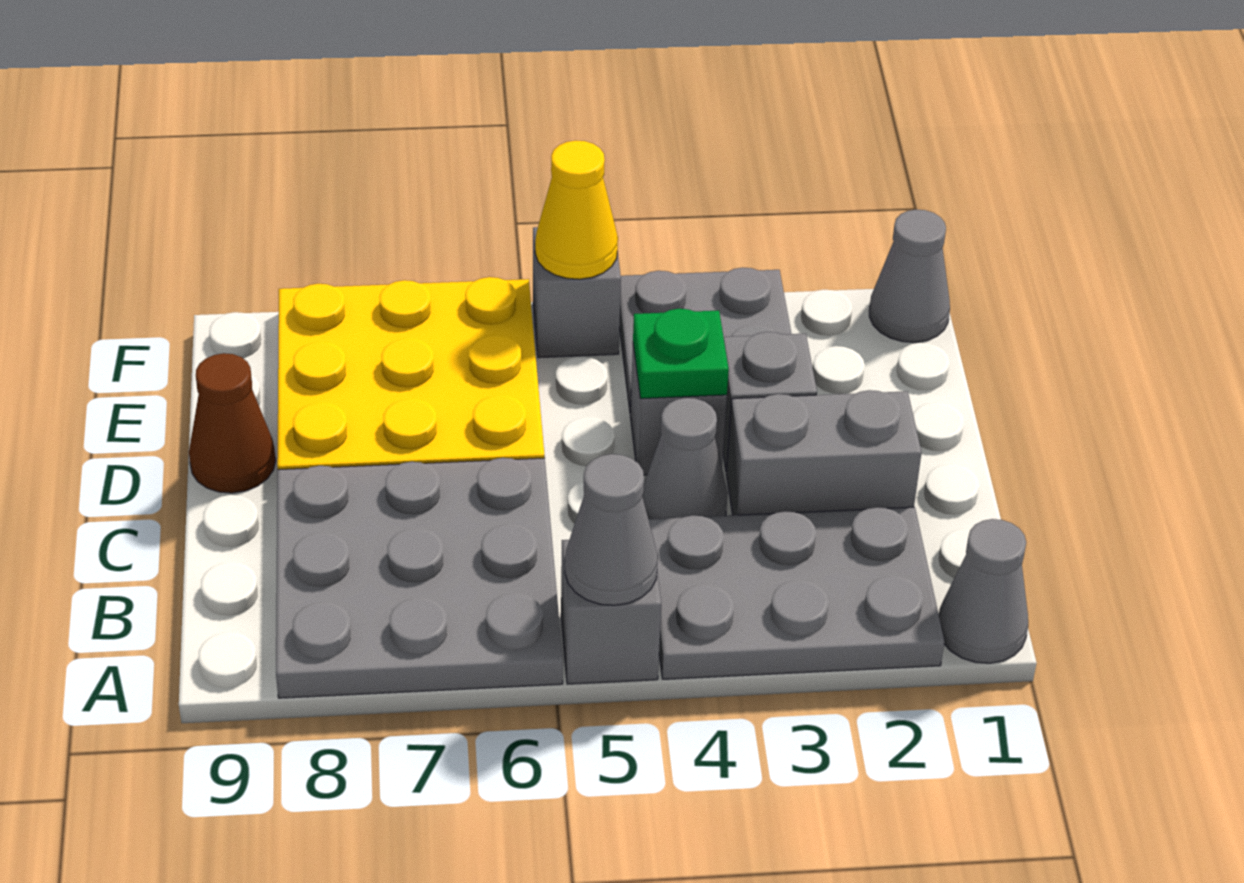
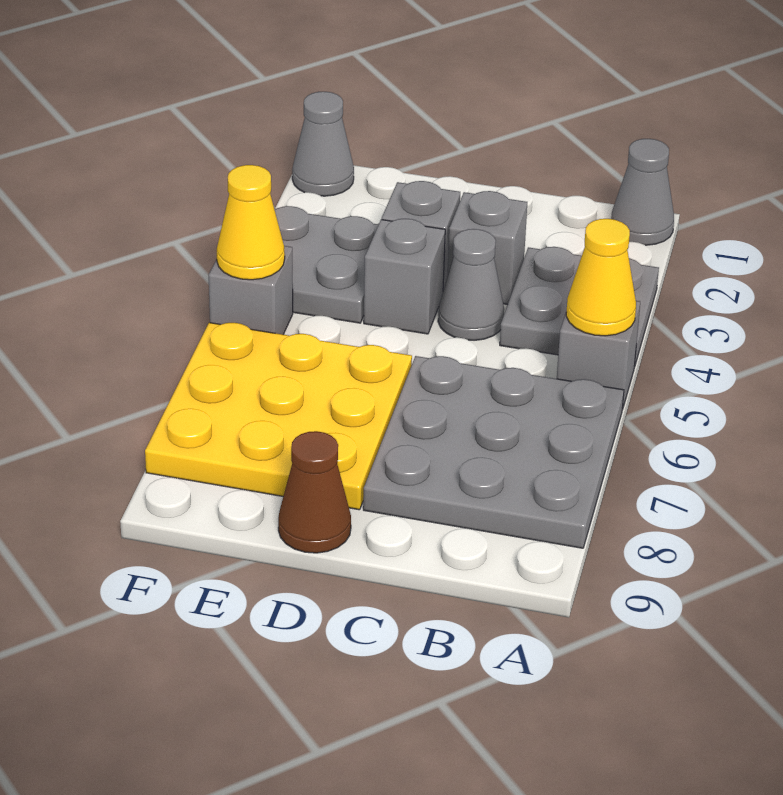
grey plate A2:B4 level 1 -> grey plate A3:B4 level 1
grey cone A5 level 2 -> yellow cone A5 level 2
grey brick C2:C3 level 1 -> grey brick C3 level 1
green plate D4 level 2 -> none

